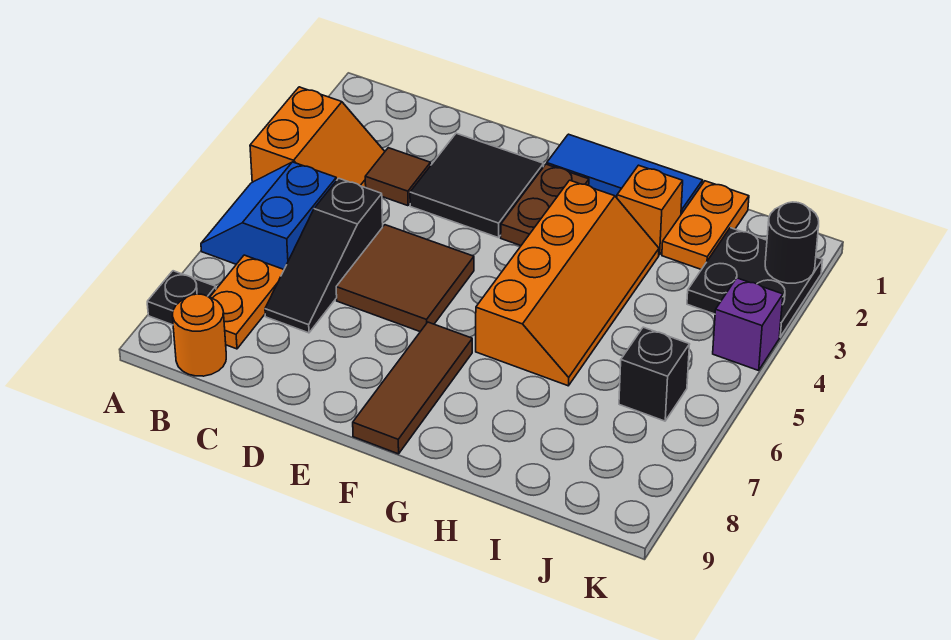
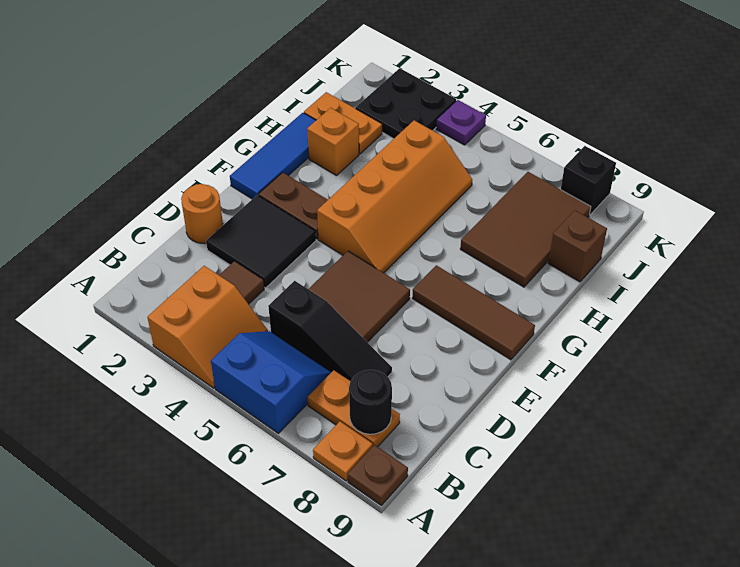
orange slope A3:B4 level 1 top A -> orange slope A3:B4 level 1 top 3
blue slope A5:B6 level 1 top B -> blue slope A5:B6 level 1 top A
black plate A8 level 1 -> orange plate A8 level 1
none -> brown plate A9 level 1
orange round brick B9 level 1 -> orange round brick D1 level 1
orange slope G3:H6 level 1 top G -> orange slope F4:I5 level 1 top 4
none -> brown tile H7:J8 level 1
none -> brown brick I9 level 1
black brick J6 level 1 -> black brick K8 level 1
black round brick K2 level 2 -> black round brick B8 level 2
purple brick K4 level 1 -> purple plate K4 level 1

